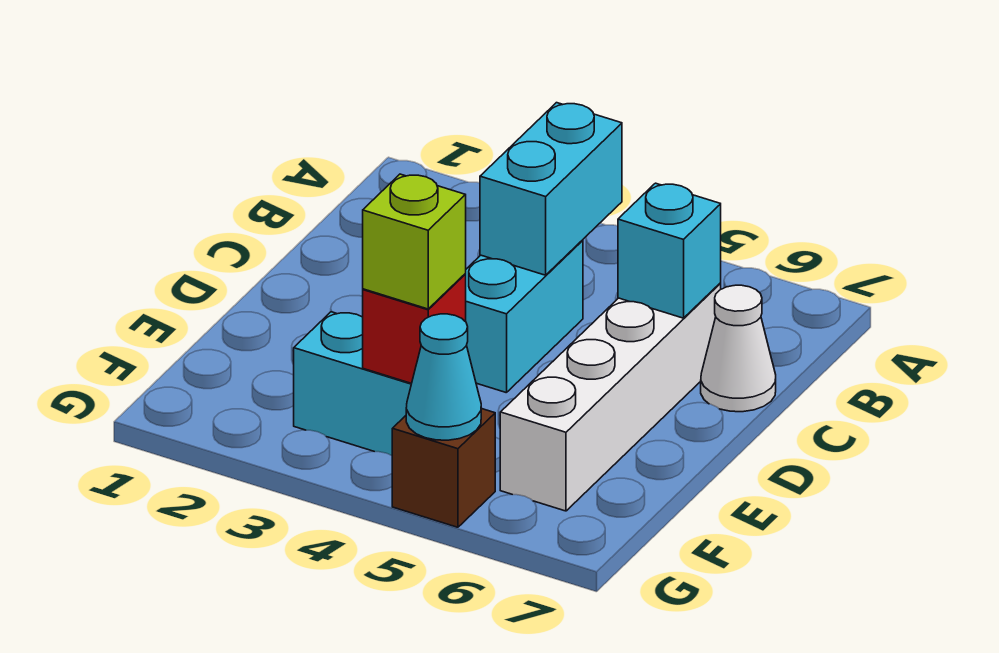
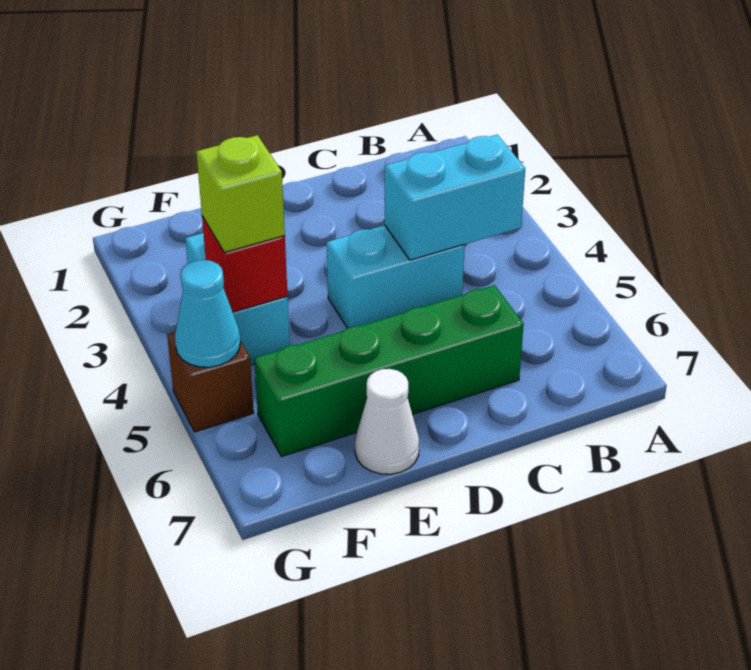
white brick C6:F6 level 1 -> green brick C6:F6 level 1
cyan brick C6 level 2 -> none
white cone C7 level 1 -> white cone E7 level 1

